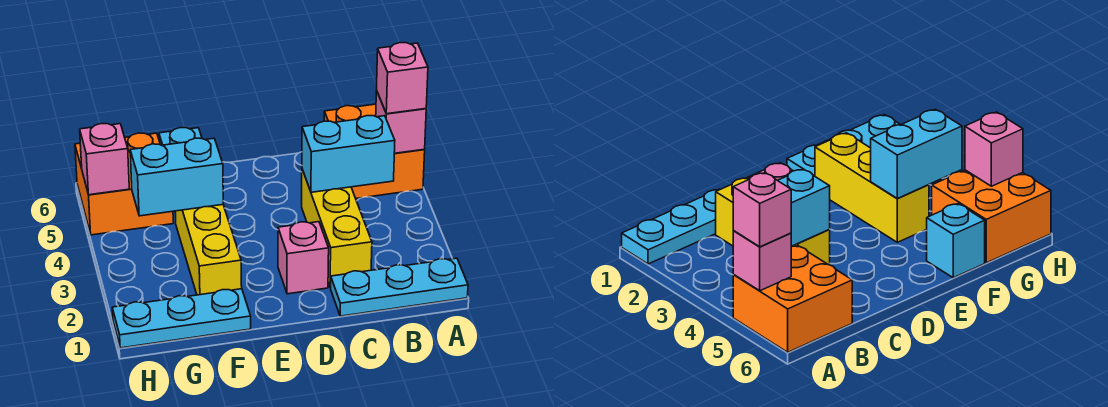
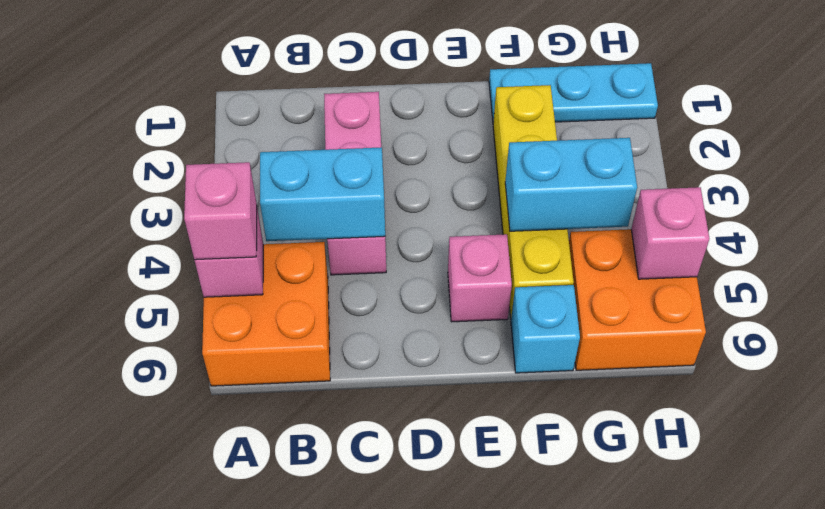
cyan plate A1:C1 level 1 -> none
yellow brick C2:C4 level 1 -> pink brick C2:C4 level 1
pink brick D2 level 1 -> pink brick E5 level 1
yellow brick F2:F4 level 1 -> yellow brick F2:F5 level 1

